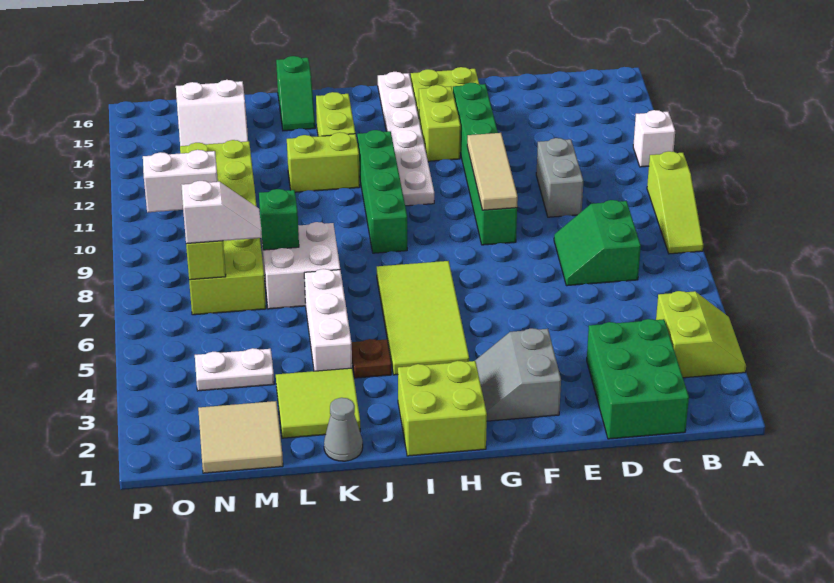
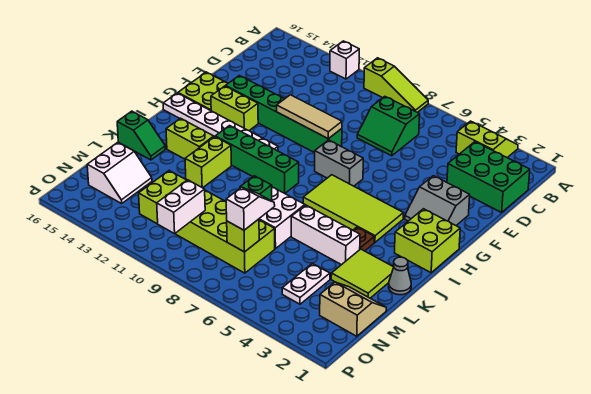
grey brick D10:D11 level 1 -> grey brick G7:G8 level 1
tan tile M1:N2 level 1 -> tan slope M1:N2 level 1 top N

